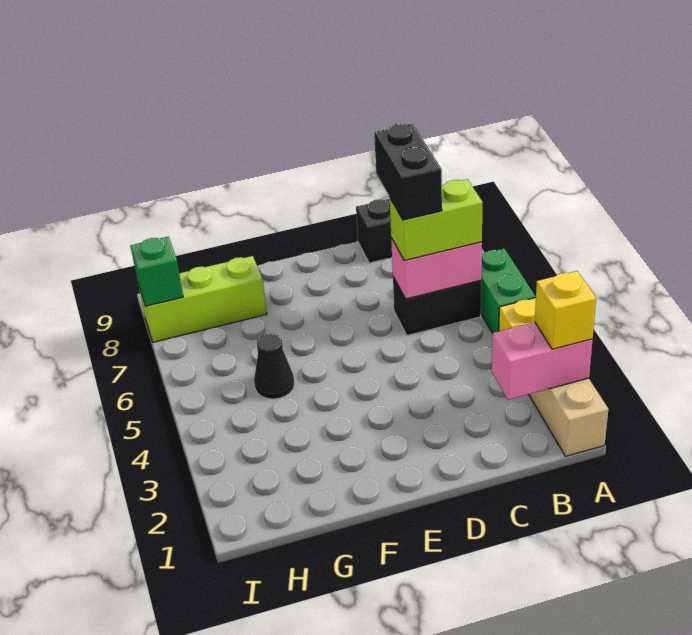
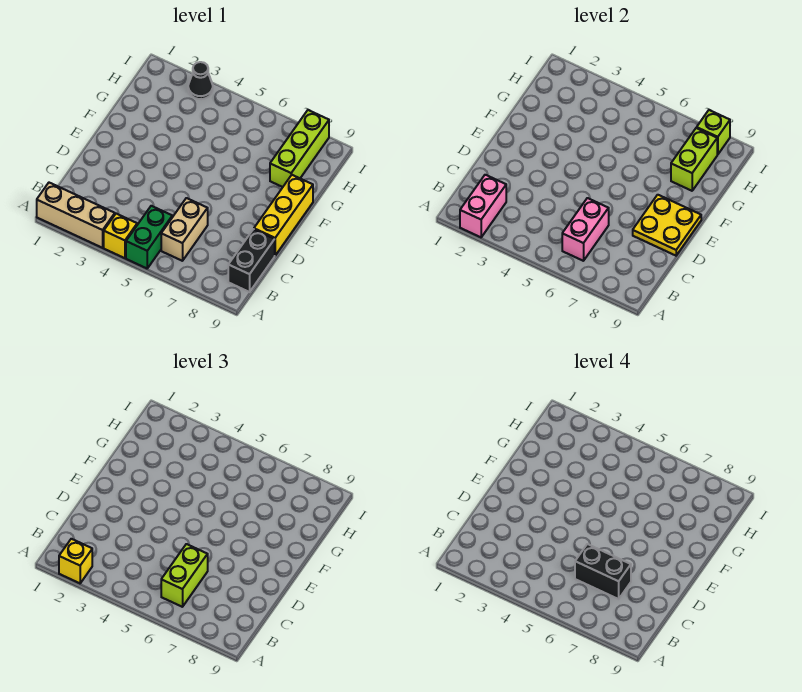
green brick A5:A6 level 1 -> green brick A5:B5 level 1
black brick B6:C6 level 1 -> tan brick B6:C6 level 1
none -> yellow plate D8:E9 level 2
none -> yellow brick D9:F9 level 1
black cone G5 level 1 -> black cone I3 level 1
none -> lime brick G8:H8 level 2
green brick I8 level 2 -> lime brick I8 level 2

